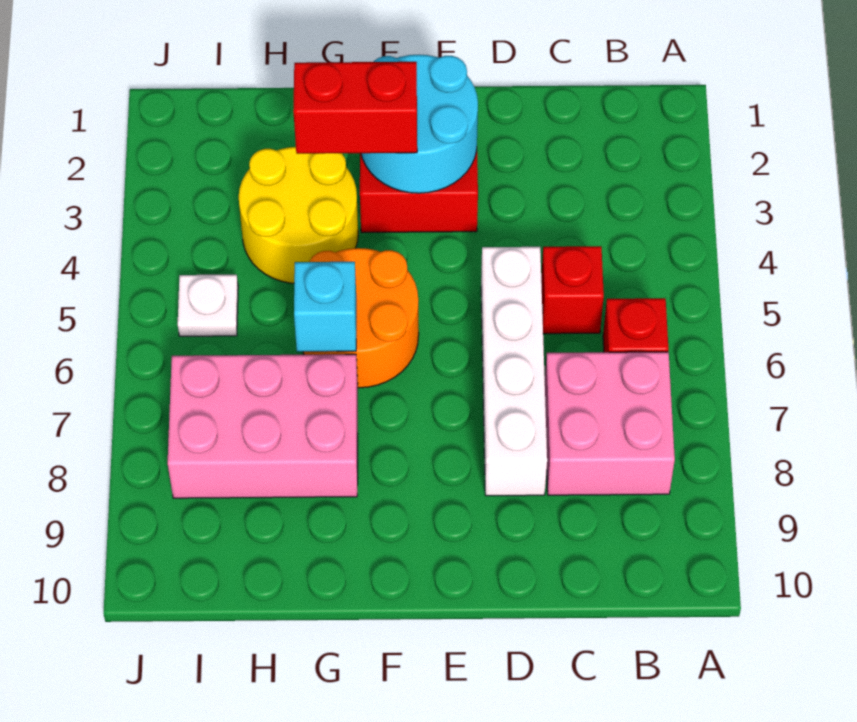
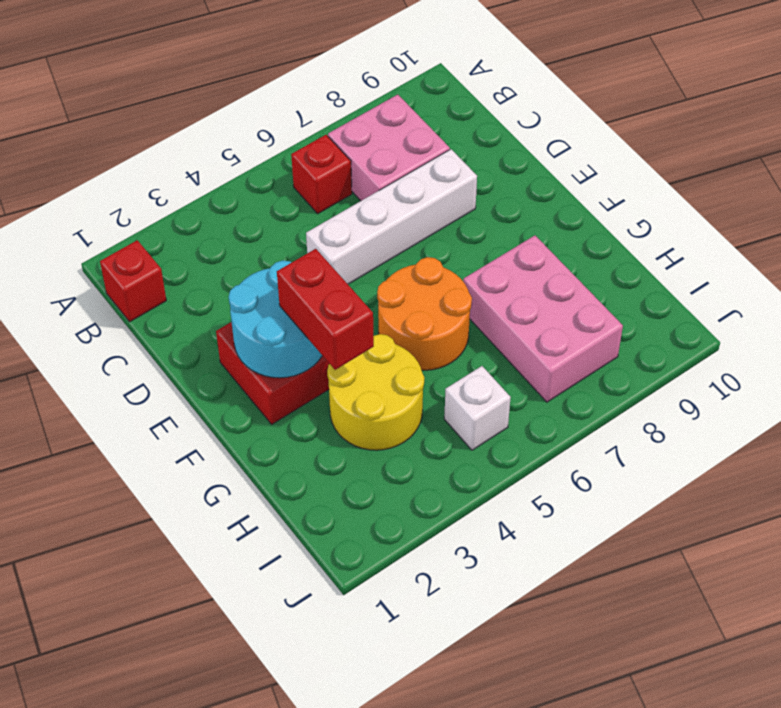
red brick C5 level 1 -> red brick B1 level 1
cyan brick G6 level 2 -> none
white plate I5 level 1 -> white brick I5 level 1

